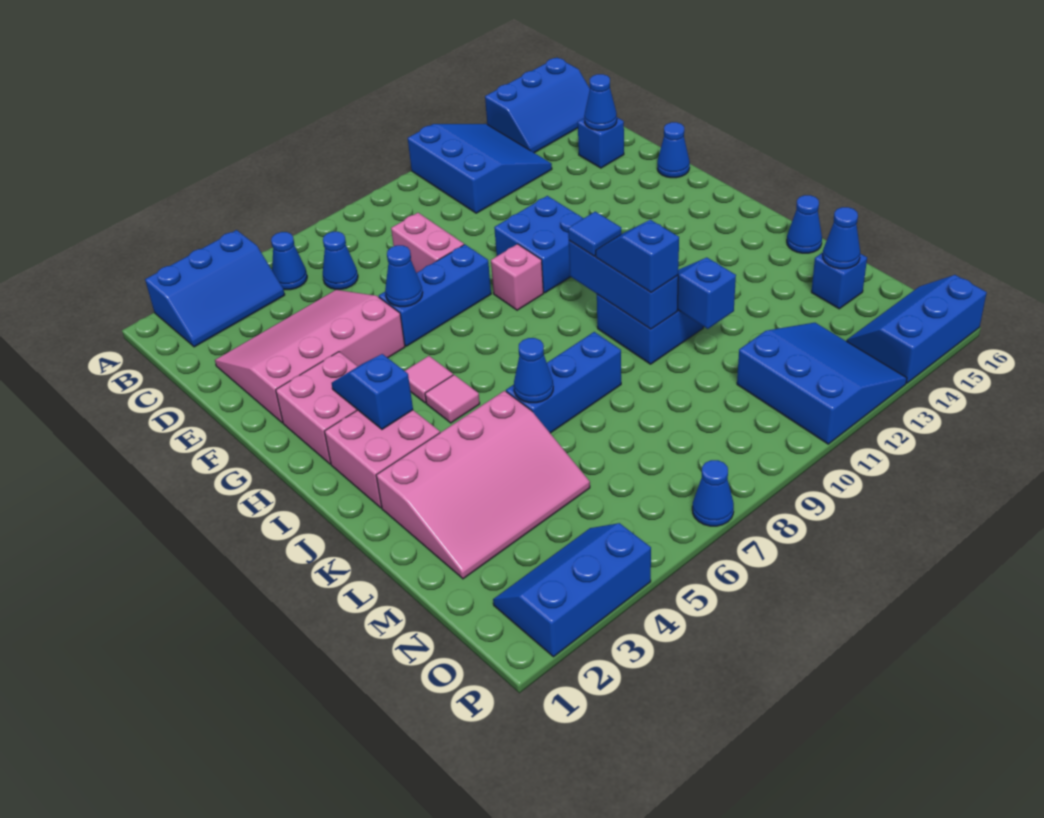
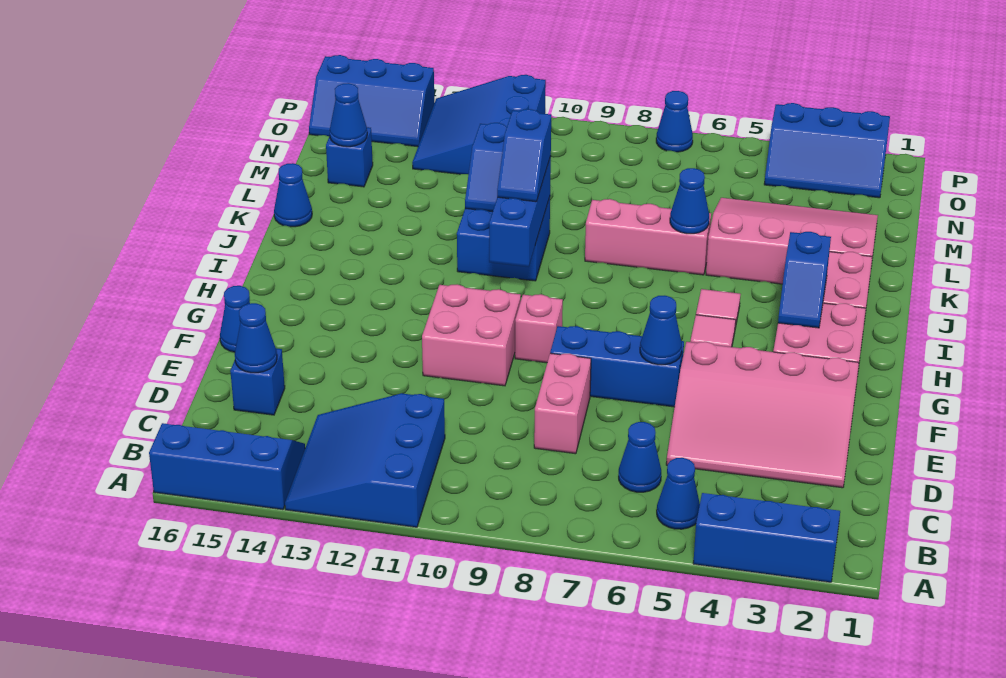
blue brick F10:G11 level 1 -> pink brick F10:G11 level 1
blue tile I10 level 3 -> none
blue brick K6:K8 level 1 -> pink brick K6:K8 level 1

